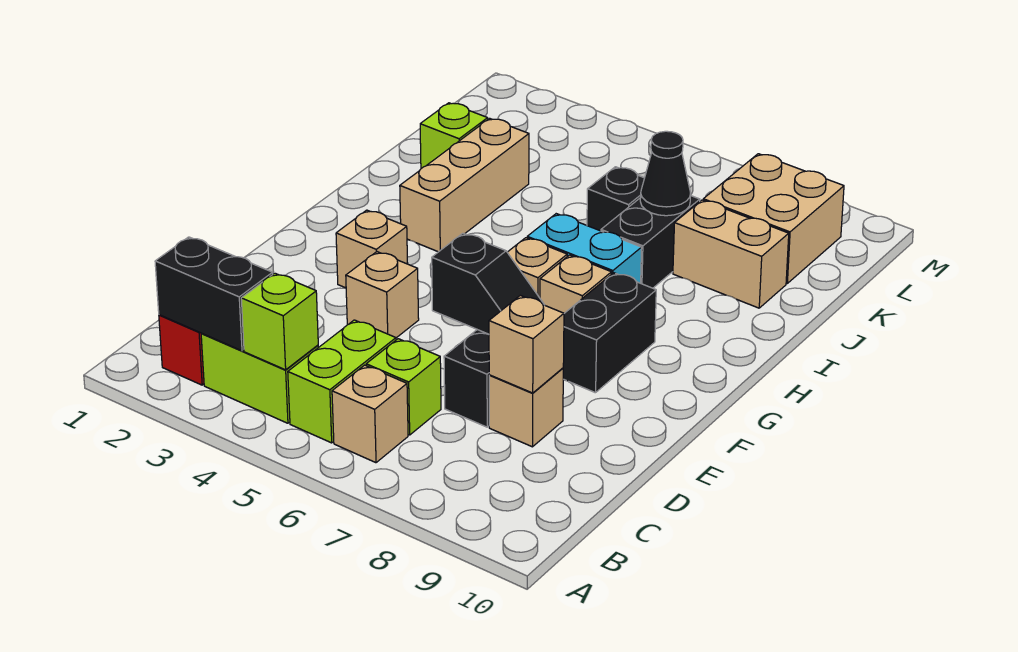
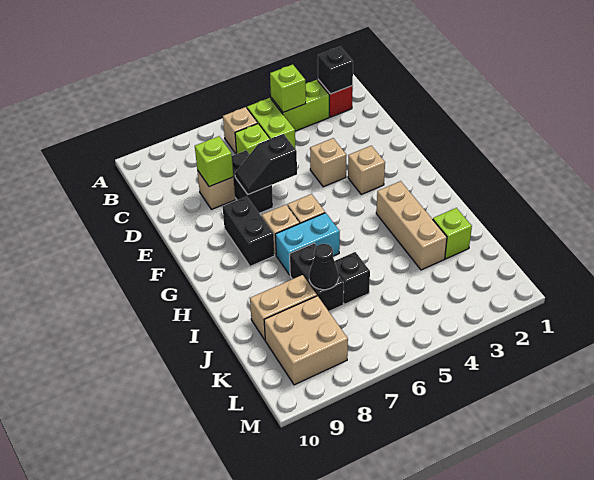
black brick B2:B3 level 2 -> black brick B2 level 2
tan brick D8 level 2 -> lime brick D8 level 2

